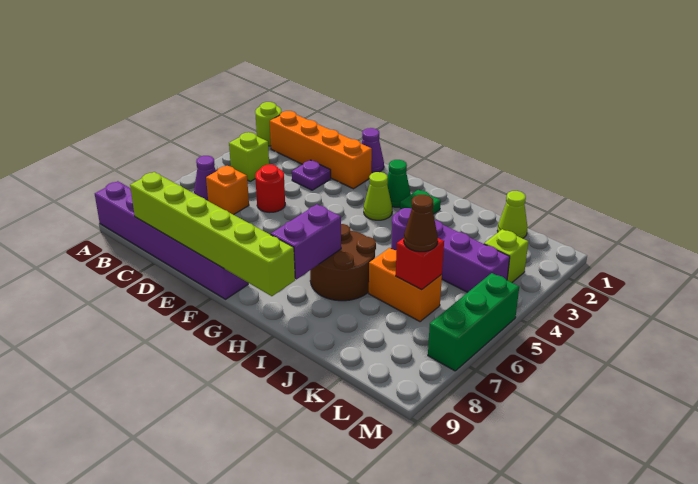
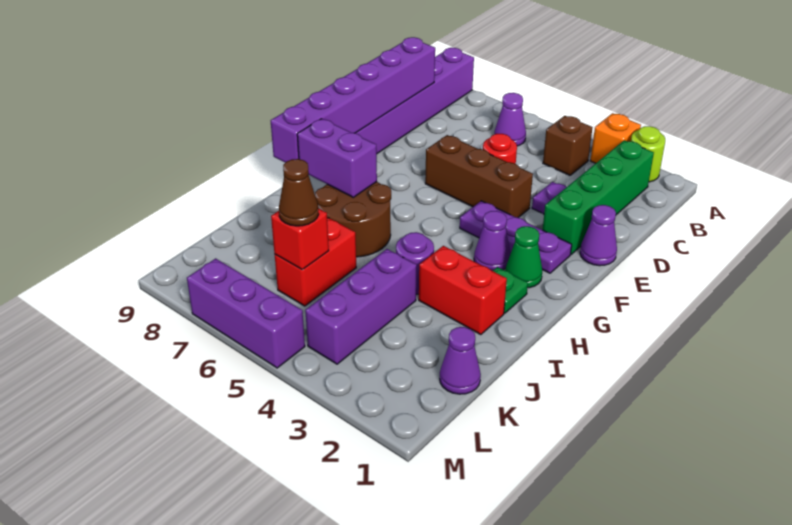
orange brick B2:E2 level 1 -> green brick B2:E2 level 1
lime brick B4 level 1 -> brown brick B4 level 1
orange brick C6 level 1 -> orange brick A3 level 1
lime brick C9:H9 level 2 -> purple brick C9:H9 level 2
none -> brown brick E4:E6 level 1
none -> purple plate F2:F4 level 1
lime cone G3 level 1 -> purple cone G3 level 1
none -> red brick I2:I3 level 1
orange brick J6:K6 level 1 -> red brick J6:K6 level 1
lime cone K1 level 1 -> purple cone K1 level 1
lime brick L3 level 1 -> none
green brick M5:M7 level 1 -> purple brick M5:M7 level 1

